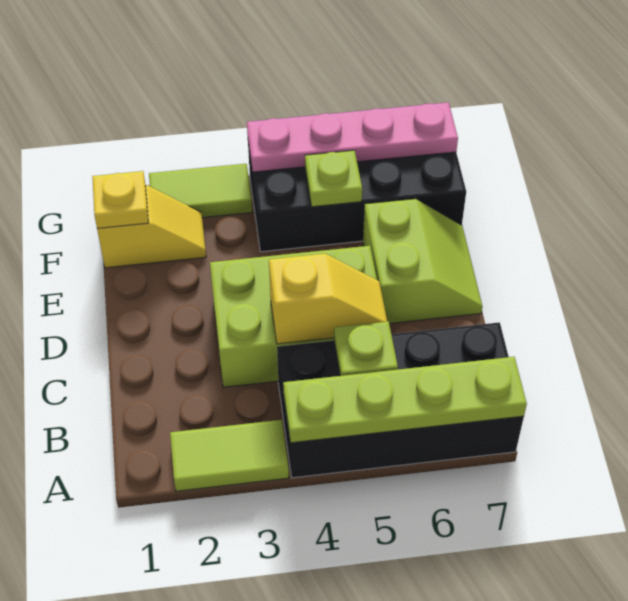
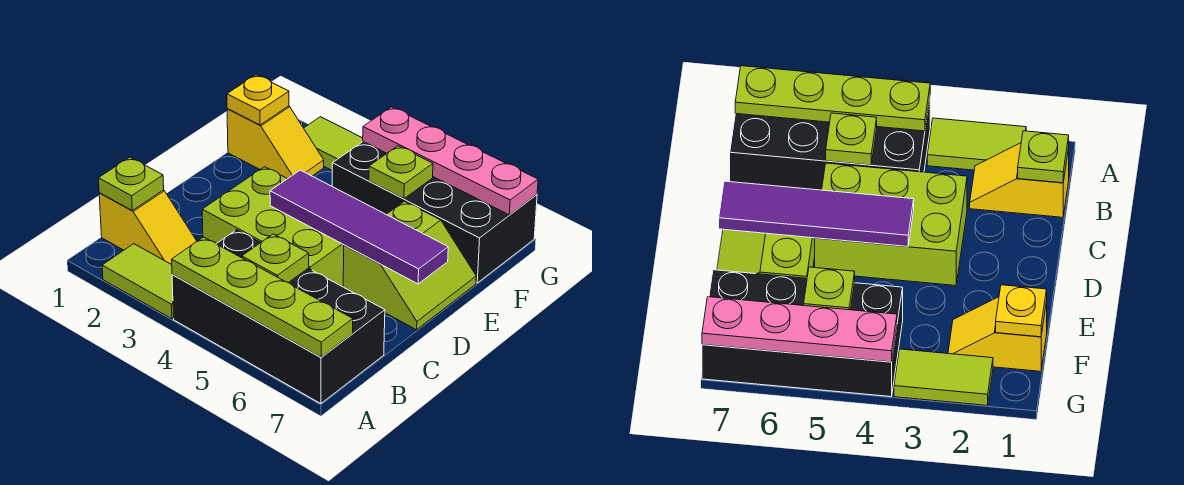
none -> lime plate B1 level 2
yellow slope C4:C5 level 2 top 4 -> yellow slope B1:B2 level 1 top 1
none -> purple tile D4:D7 level 2

